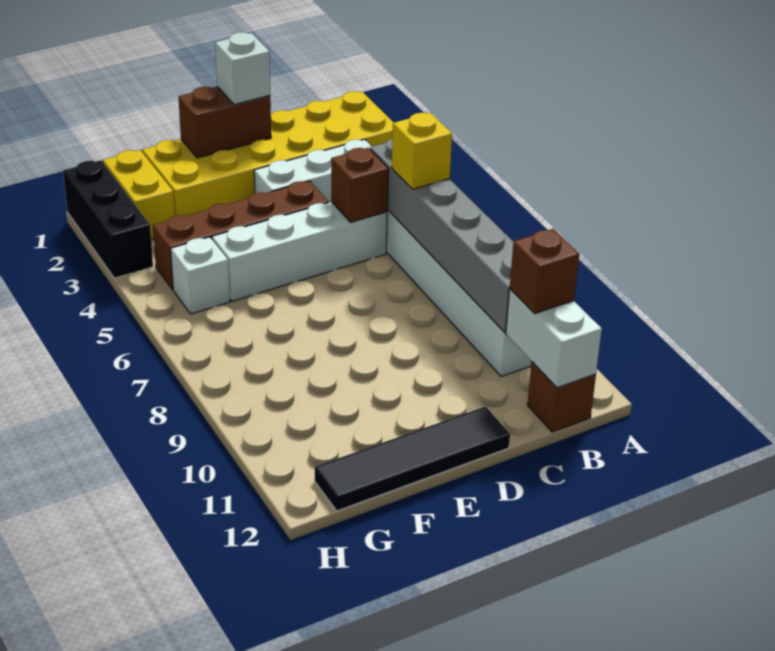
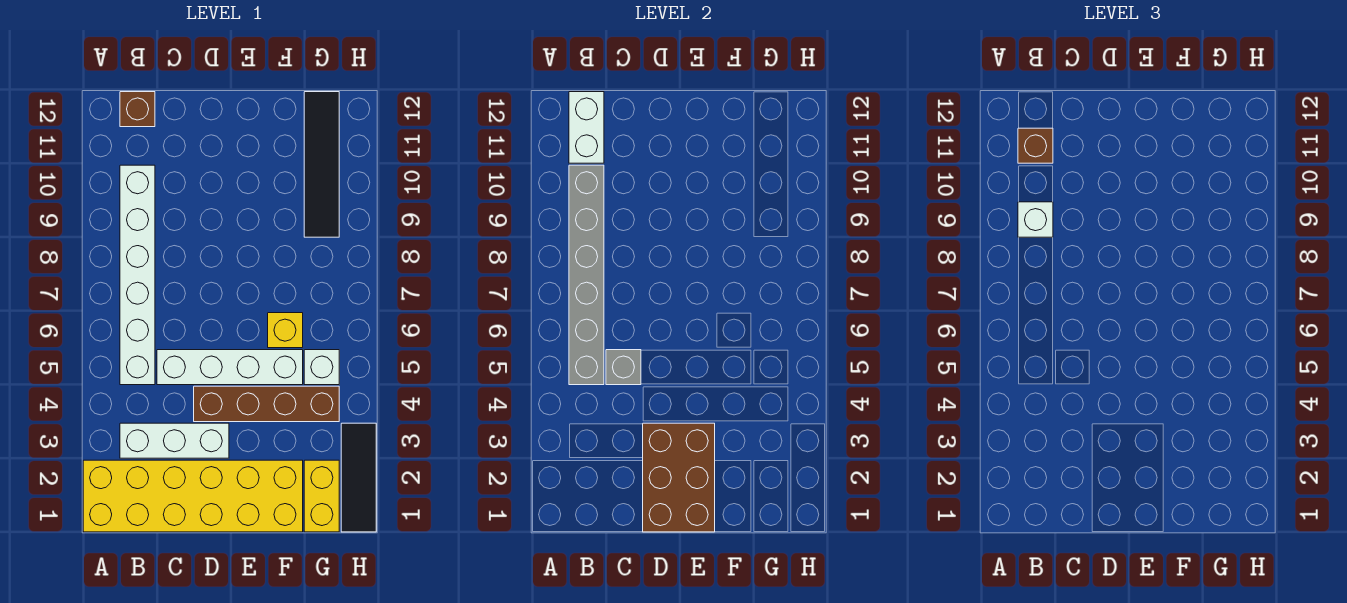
yellow brick B6 level 3 -> yellow brick F6 level 1
brown brick C5 level 2 -> grey brick C5 level 2
brown brick D1:E1 level 2 -> brown brick D1:E3 level 2
white brick D1 level 3 -> white brick B9 level 3
black tile D12:G12 level 1 -> black tile G9:G12 level 1
black brick H1:H3 level 1 -> black tile H1:H3 level 1

